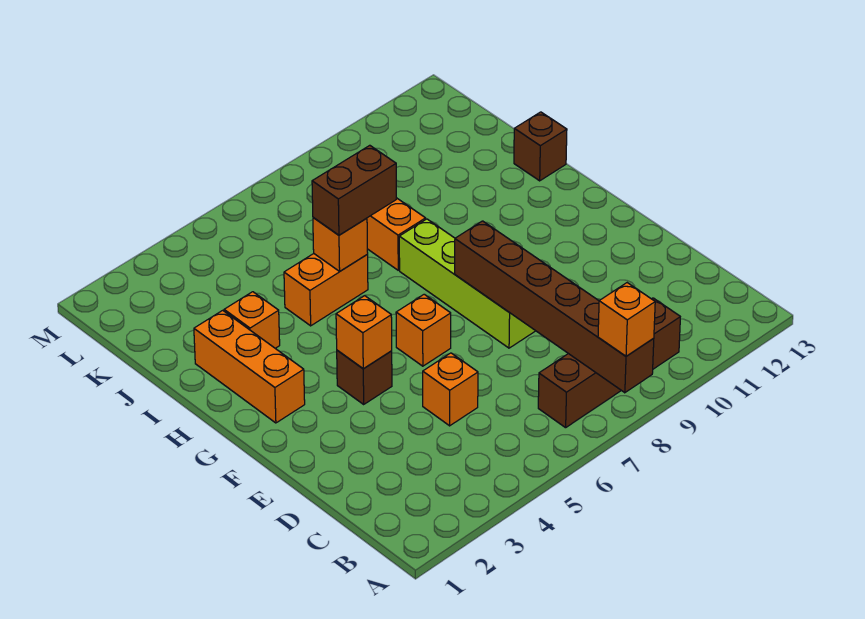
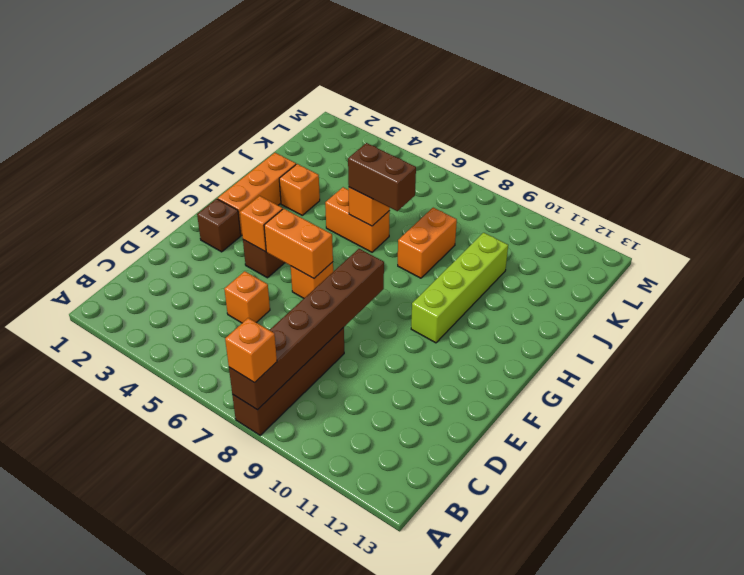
brown brick B7:B10 level 1 -> brown brick A8:D8 level 1
lime brick E8:H8 level 1 -> lime brick G10:J10 level 1
none -> orange brick F5:F6 level 2
brown brick I13 level 1 -> brown brick F2 level 1

